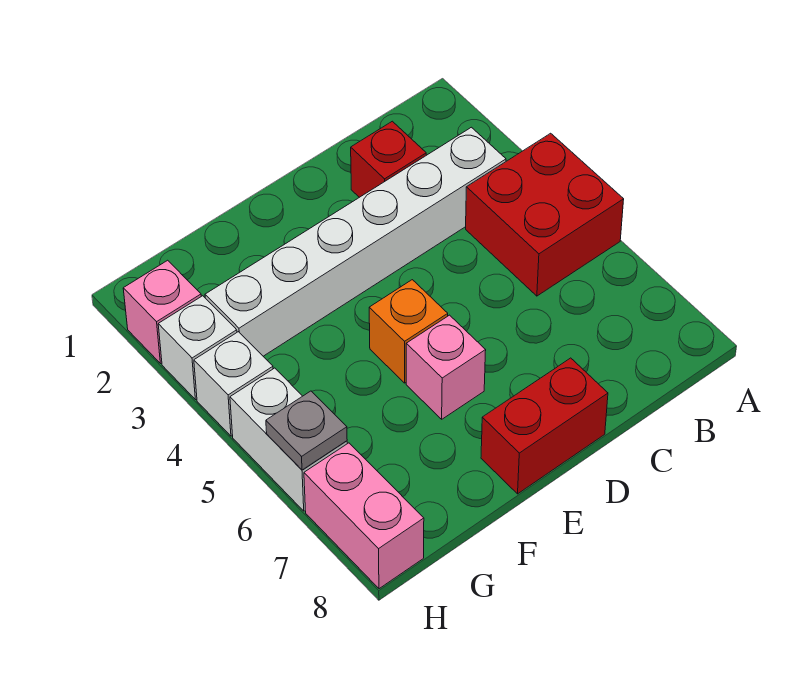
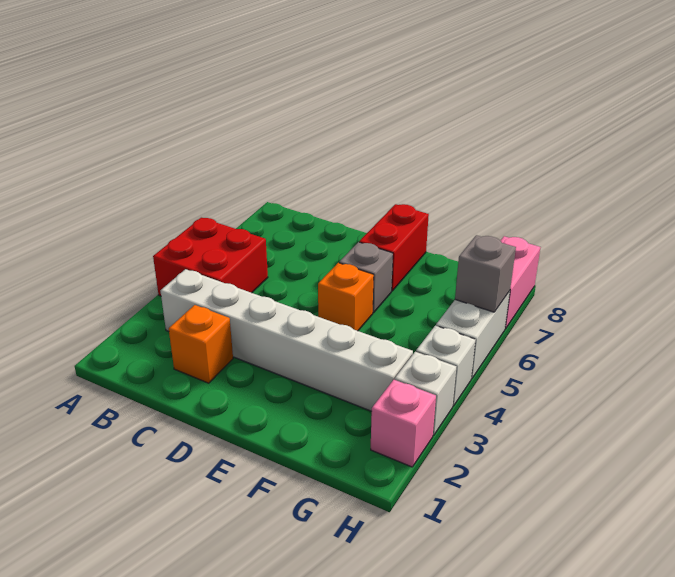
red brick C2 level 1 -> orange brick C2 level 1
red brick D8:E8 level 1 -> red brick E7:E8 level 1
pink brick E6 level 1 -> grey brick E6 level 1
grey plate H6 level 2 -> grey brick H6 level 2

